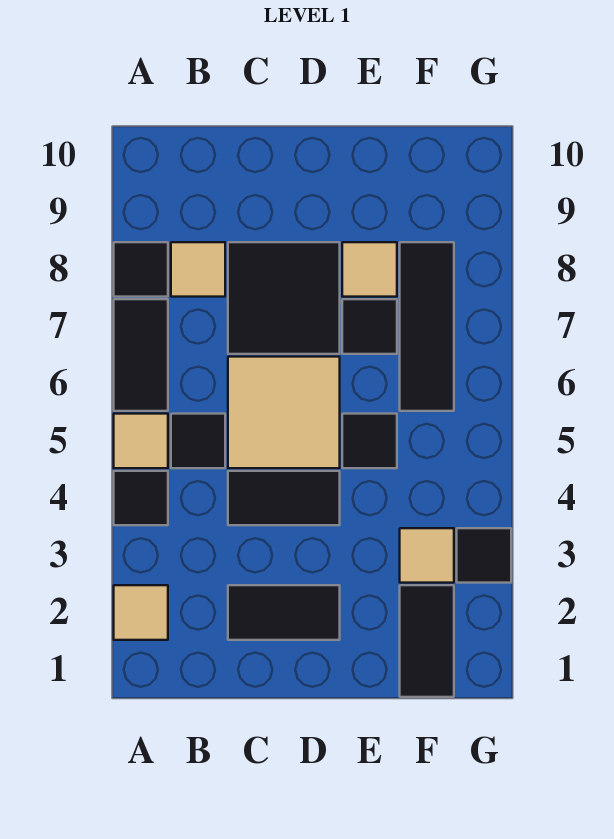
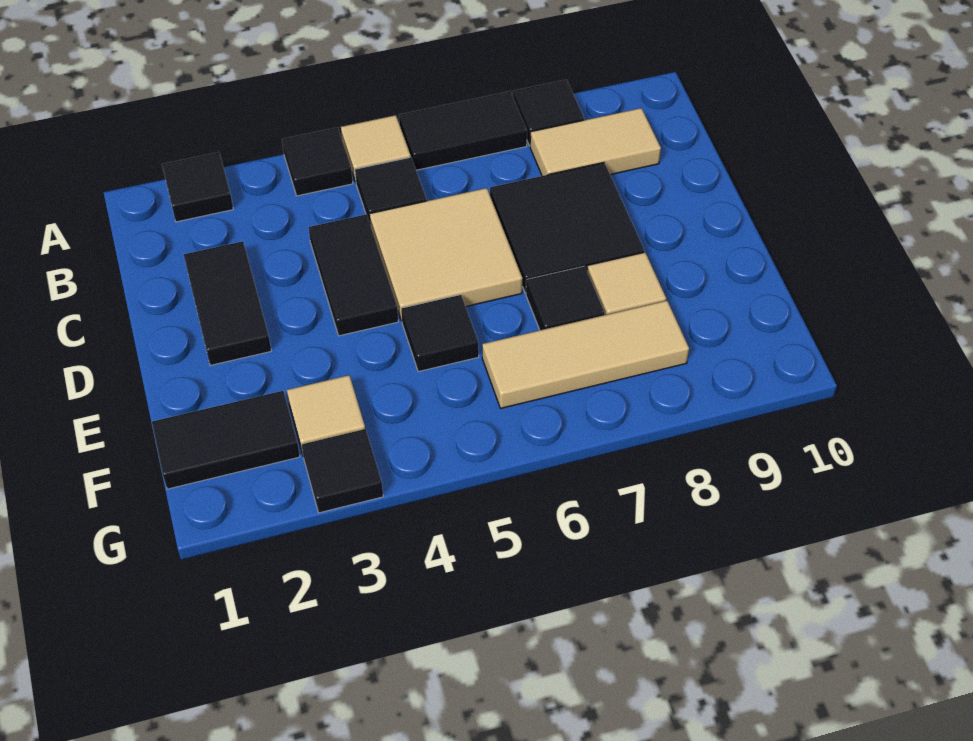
tan tile A2 level 1 -> black tile A2 level 1
tan tile B8 level 1 -> tan tile B8:B9 level 1
black tile F6:F8 level 1 -> tan tile F6:F8 level 1

